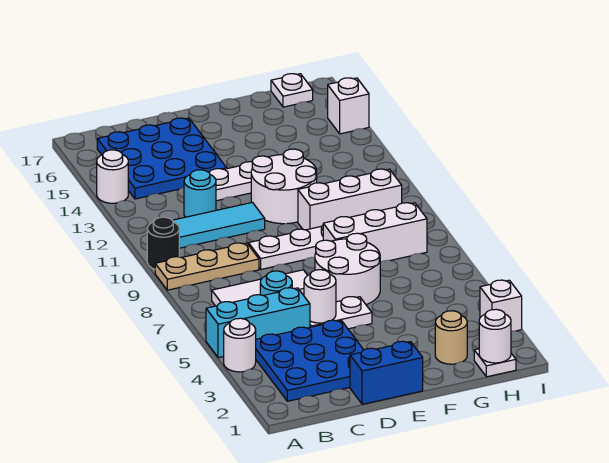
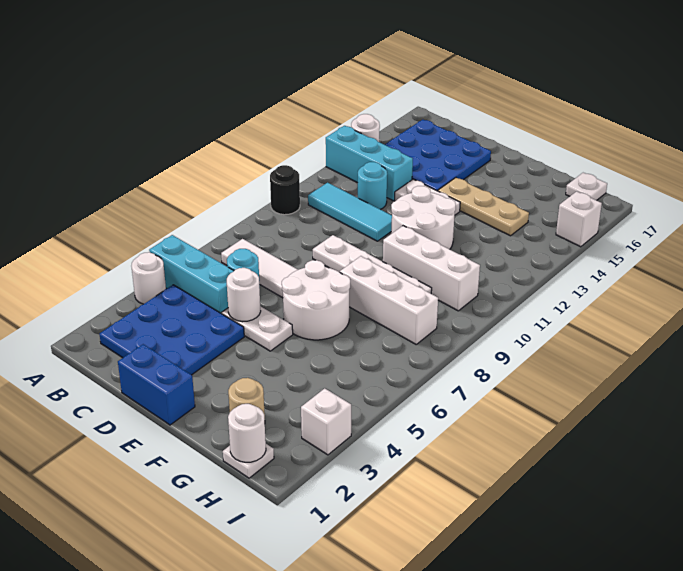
tan plate A9:C9 level 1 -> tan plate E14:G14 level 1
none -> cyan brick A13:C13 level 1

